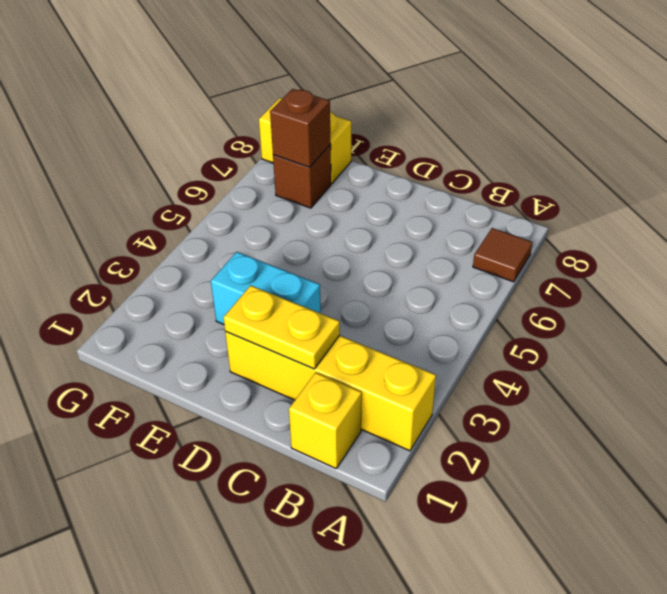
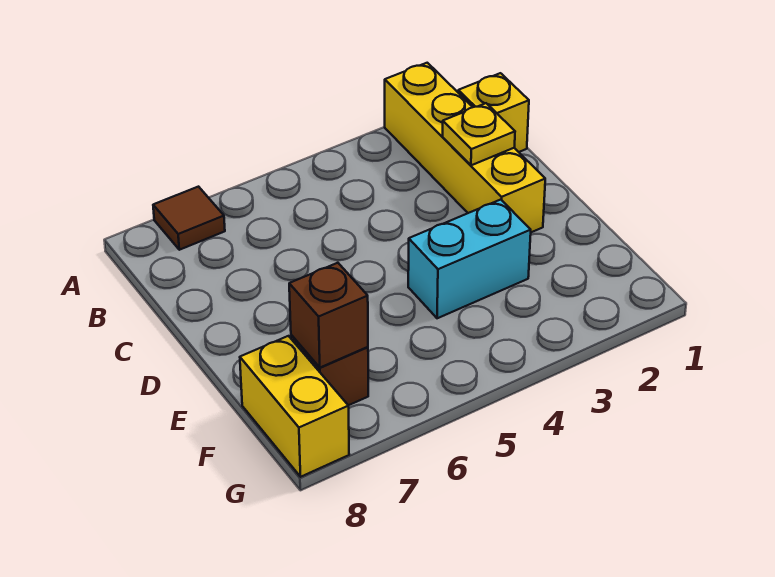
yellow plate C2:D2 level 2 -> yellow plate C2 level 2
cyan brick D3:E3 level 1 -> cyan brick E3:E4 level 1

